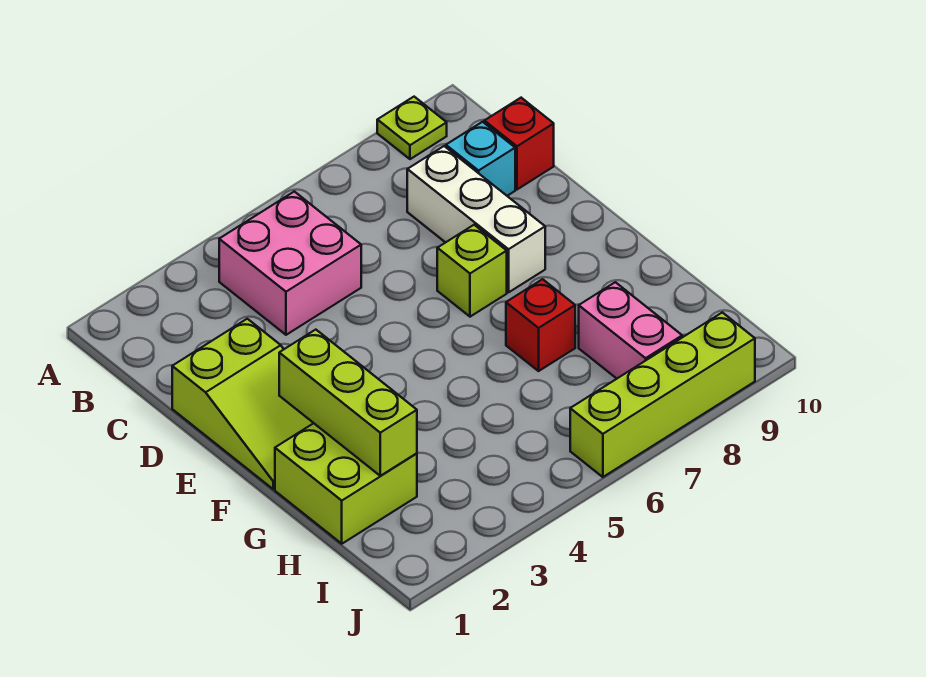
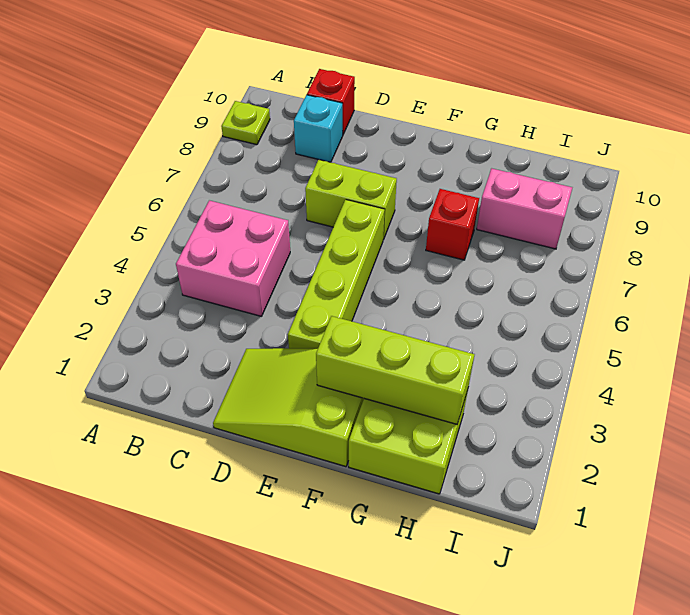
white brick C8:E8 level 1 -> none
lime slope D1:F2 level 1 top D -> lime slope D1:F2 level 1 top F
lime brick E7 level 1 -> lime brick D7:E7 level 1
lime brick J6:J9 level 1 -> lime brick E3:E6 level 1

